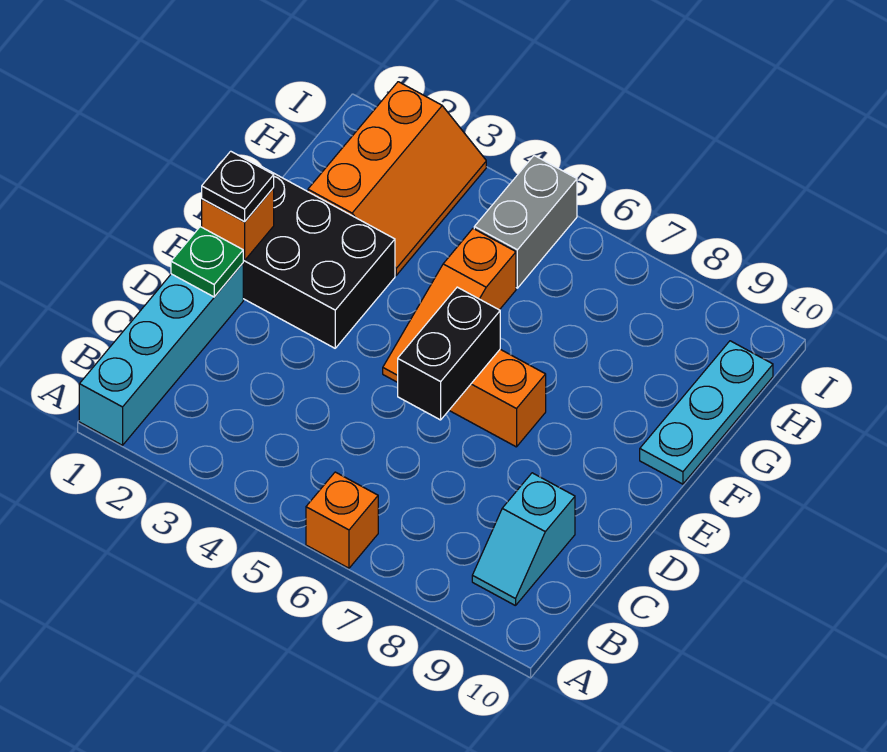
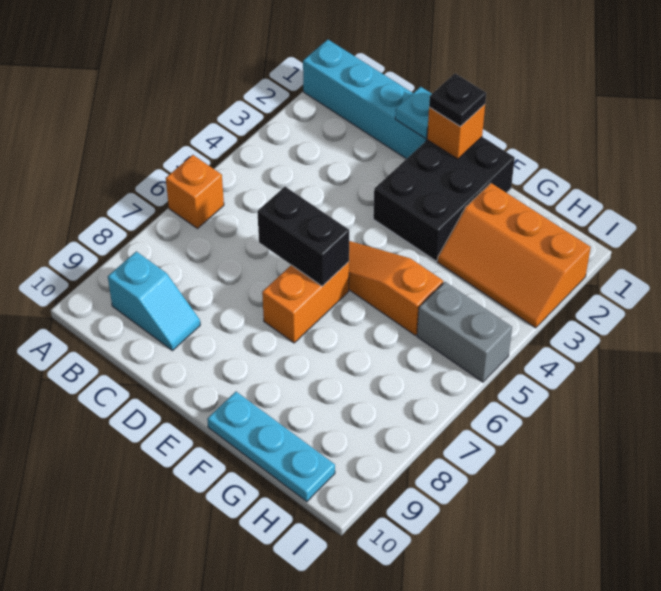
cyan slope B9:C9 level 1 top C -> cyan slope B9:C9 level 1 top B
green plate D1 level 2 -> cyan plate D1 level 2

